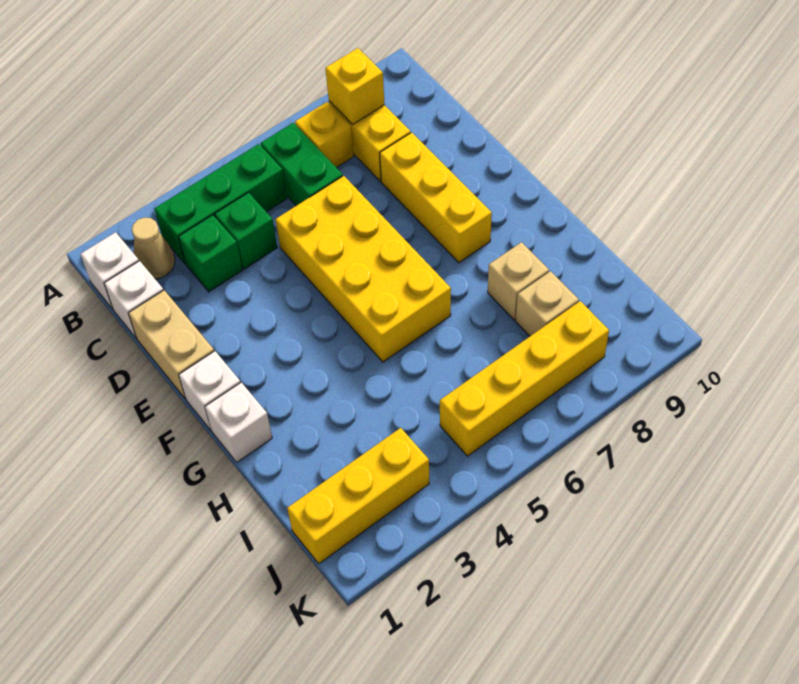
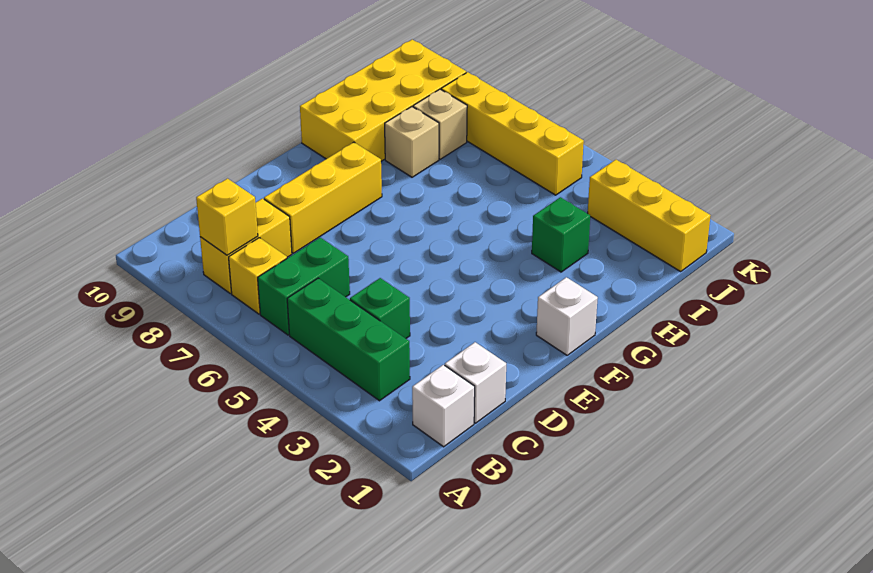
tan cone B2 level 1 -> none
green brick C3 level 1 -> green brick H3 level 1
tan brick D1:E1 level 1 -> none
yellow brick D5:G6 level 1 -> yellow brick G9:J10 level 1
white brick G1 level 1 -> none

